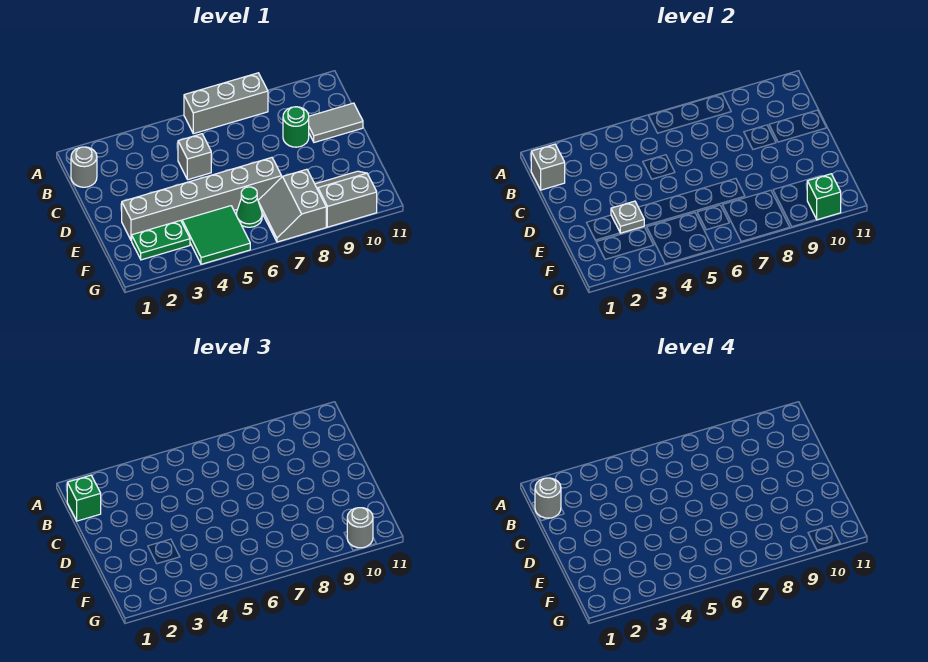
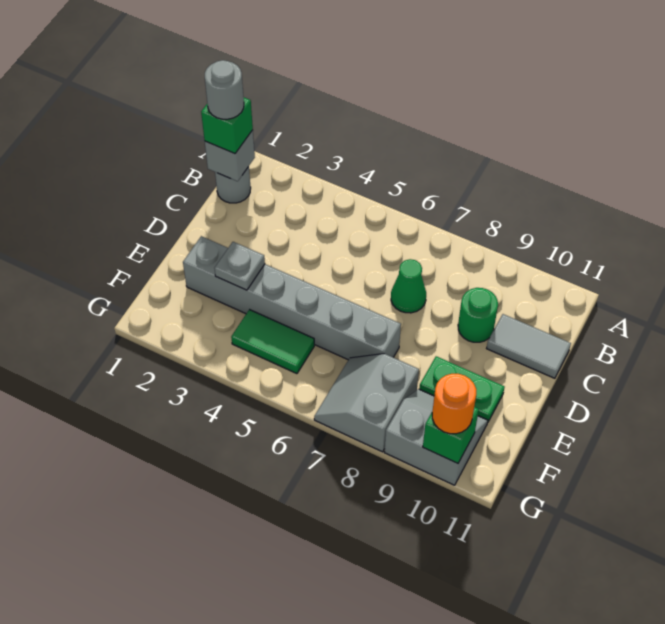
grey brick A6:A8 level 1 -> none
grey brick C5 level 1 -> none
green plate F2:F3 level 1 -> green plate E9:E10 level 1
green tile F4:G5 level 1 -> green tile F4:F5 level 1
green cone F6 level 1 -> green cone C7 level 1
grey round brick G10 level 3 -> orange round brick G10 level 3

